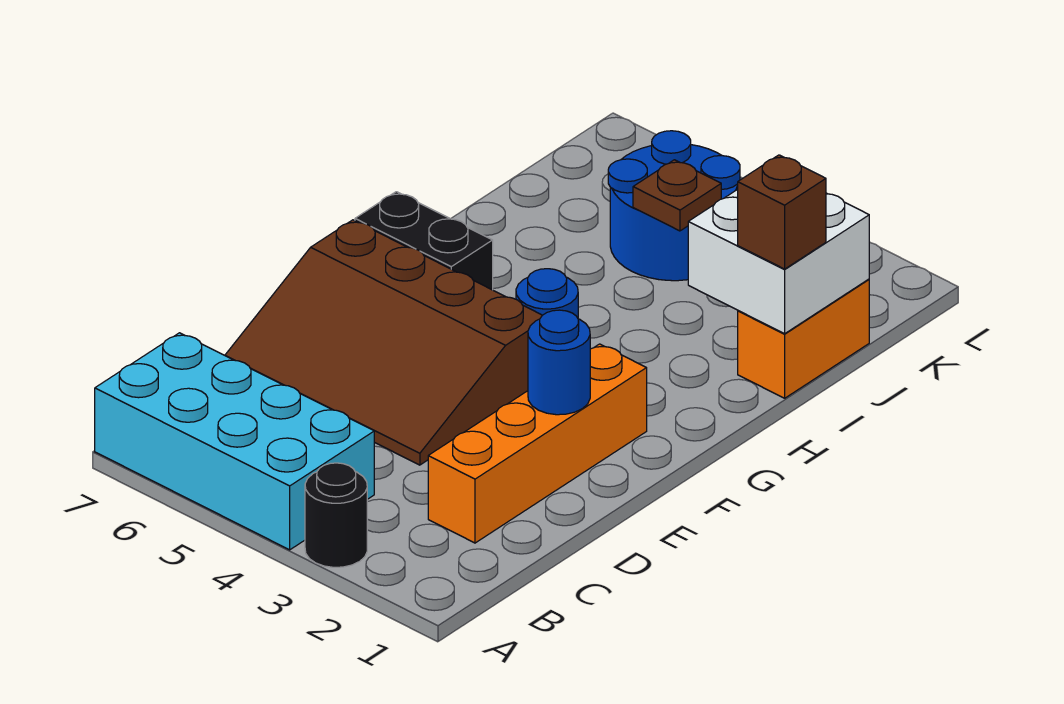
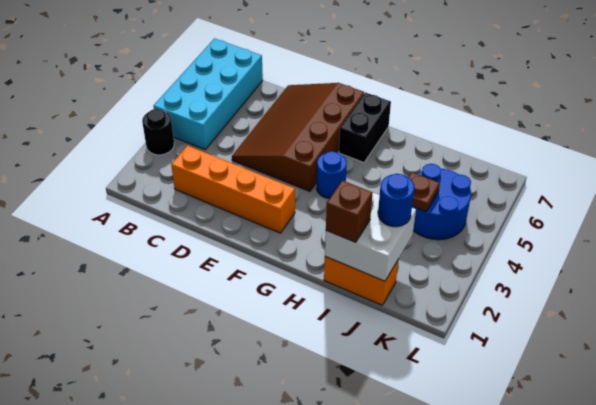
blue round brick E2 level 2 -> blue round brick J2 level 3

